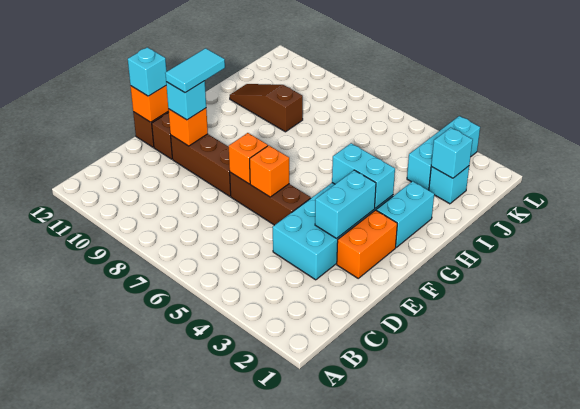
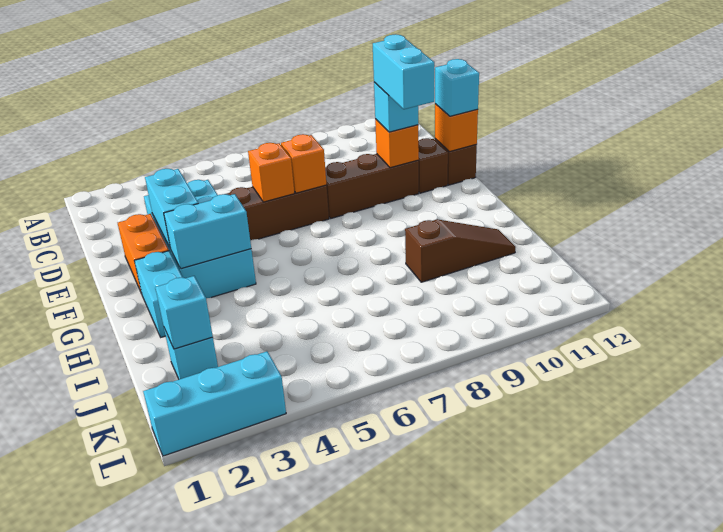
cyan tile E10:F10 level 4 -> cyan brick E10:F10 level 4
cyan brick J3:L3 level 1 -> cyan brick L1:L3 level 1

